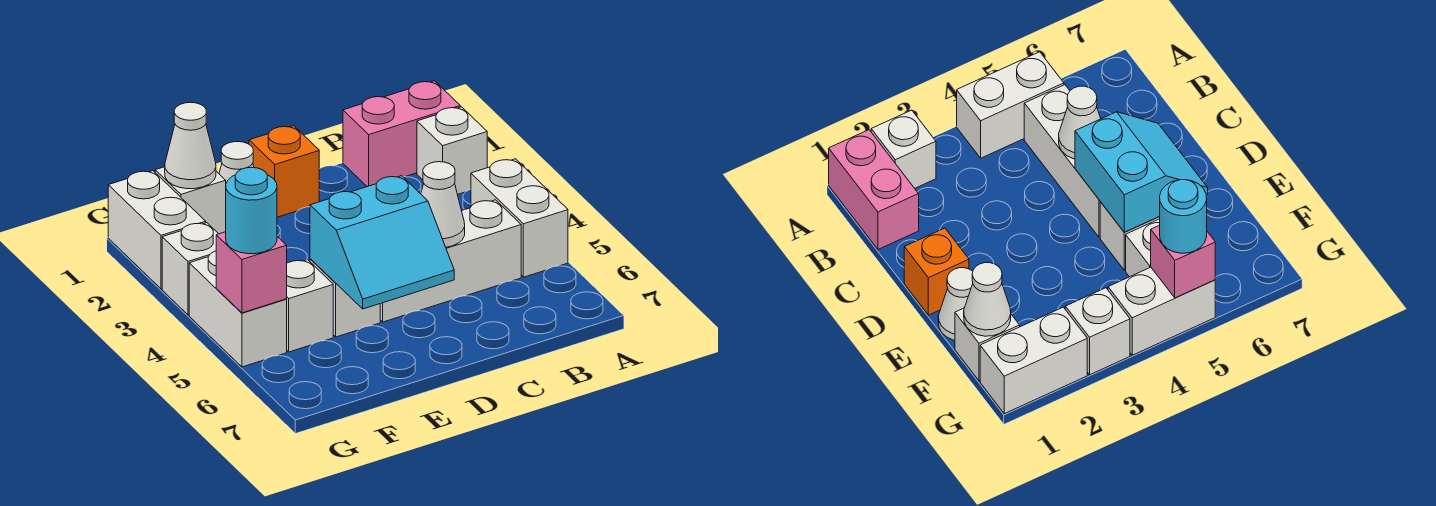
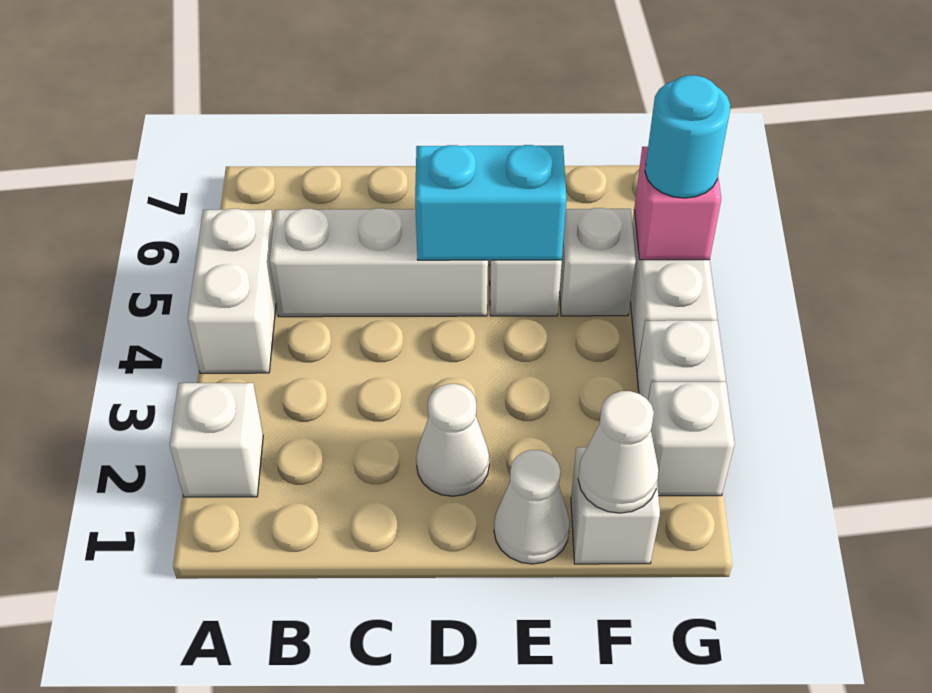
pink brick A1:B1 level 1 -> none
white cone C5 level 2 -> white cone D2 level 1
orange brick D1 level 1 -> none
white brick G1:G2 level 1 -> white brick G2 level 1

